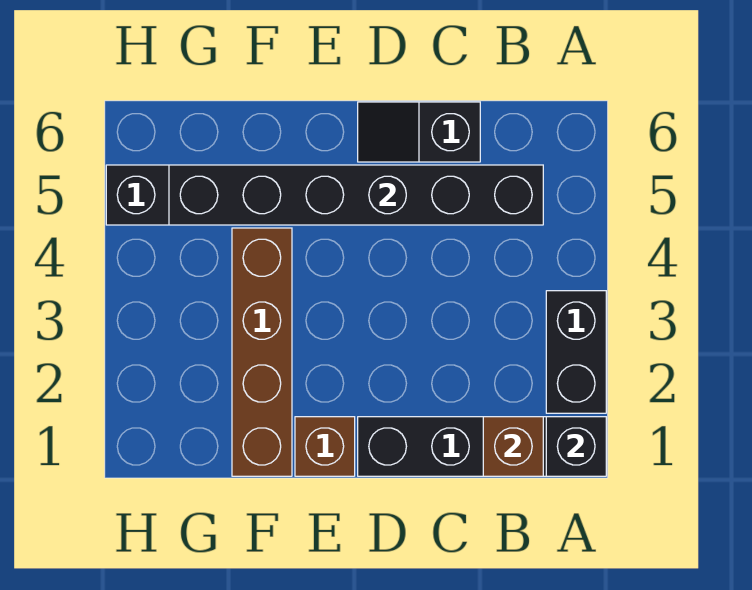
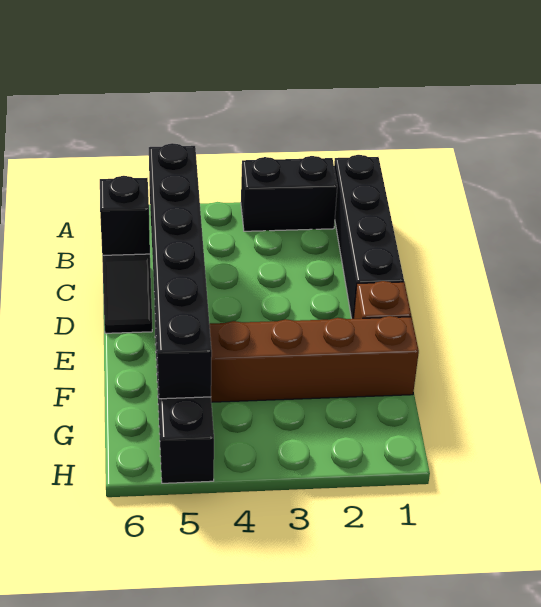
black brick A1 level 2 -> black brick C6 level 2
brown brick B1 level 2 -> none

